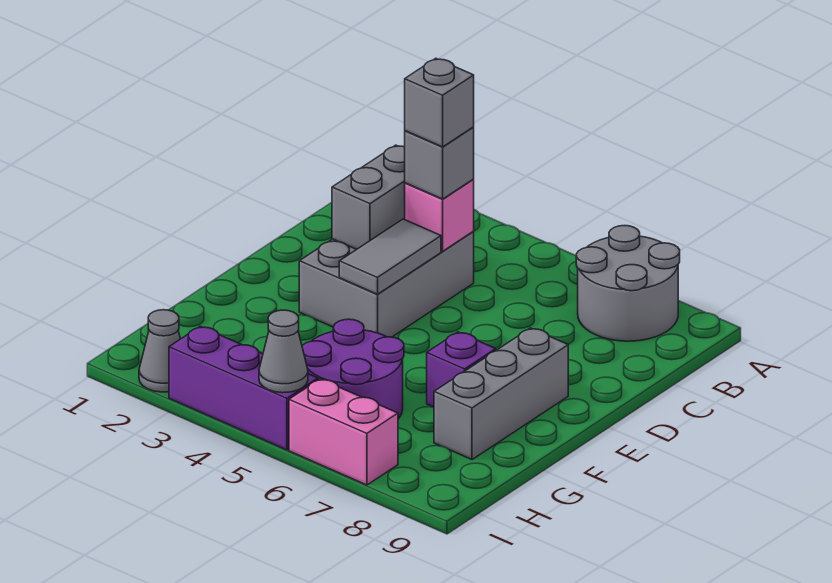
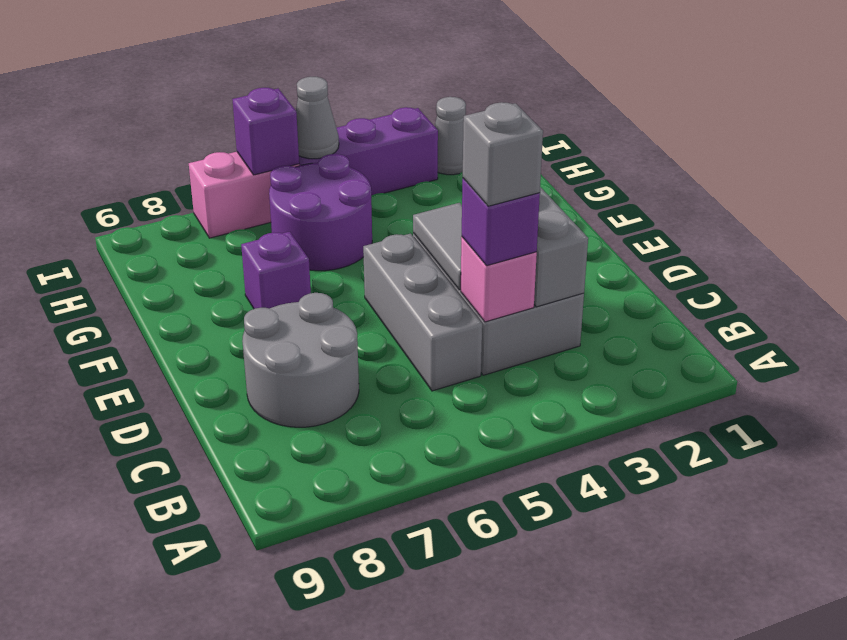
grey round brick A7:B8 level 1 -> grey round brick C7:D8 level 1
grey brick C4 level 3 -> purple brick C4 level 3
grey brick E8:G8 level 1 -> grey brick C5:E5 level 1
none -> purple brick I6 level 2

